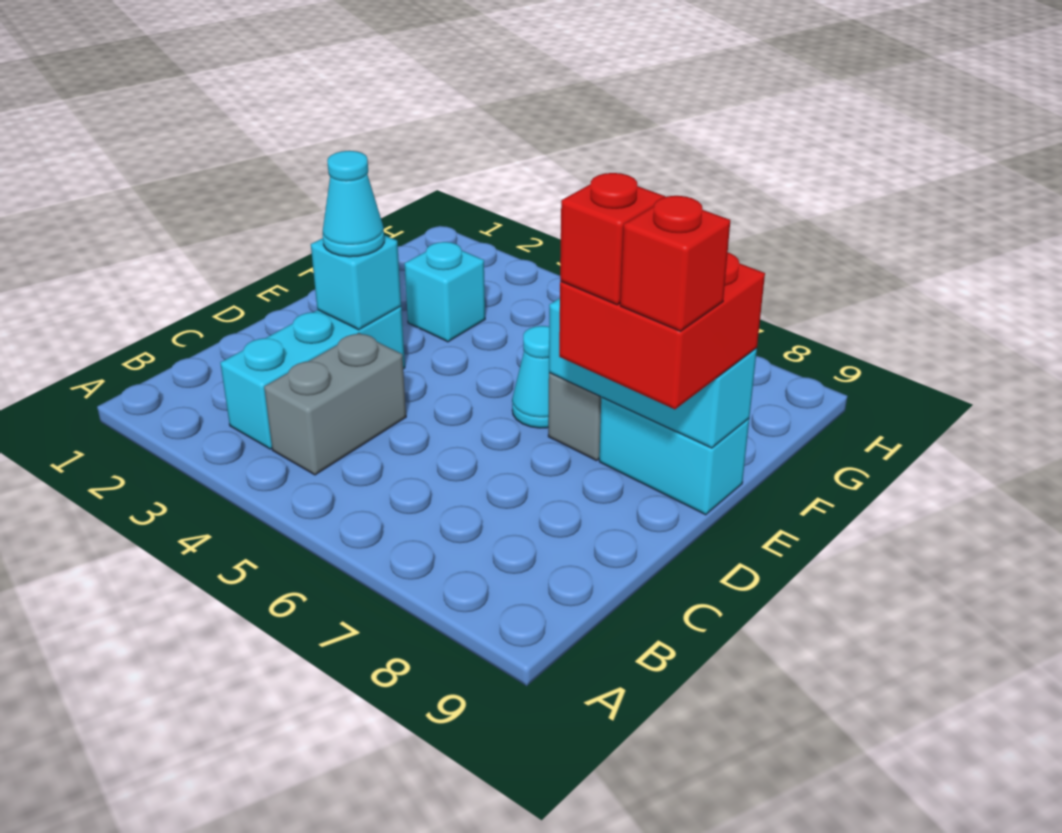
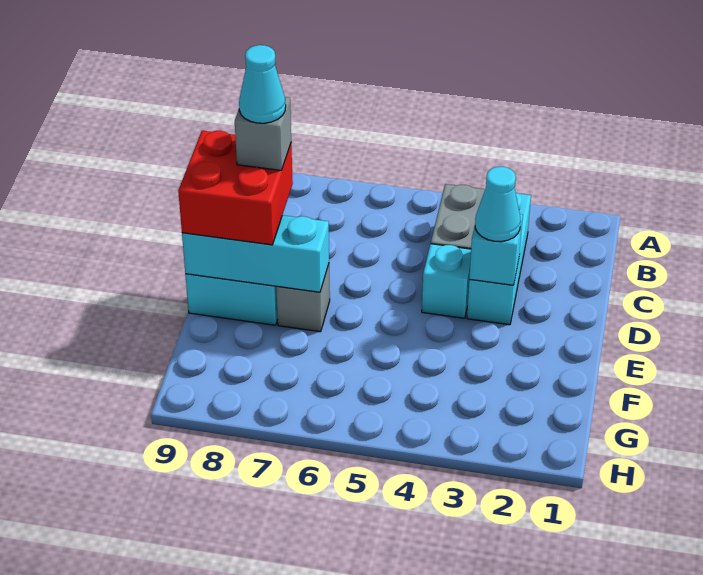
red brick D8 level 4 -> grey brick D8 level 4
red brick D9 level 4 -> none
cyan cone E6 level 1 -> cyan cone D8 level 5
cyan brick F3 level 1 -> cyan brick D4 level 1

